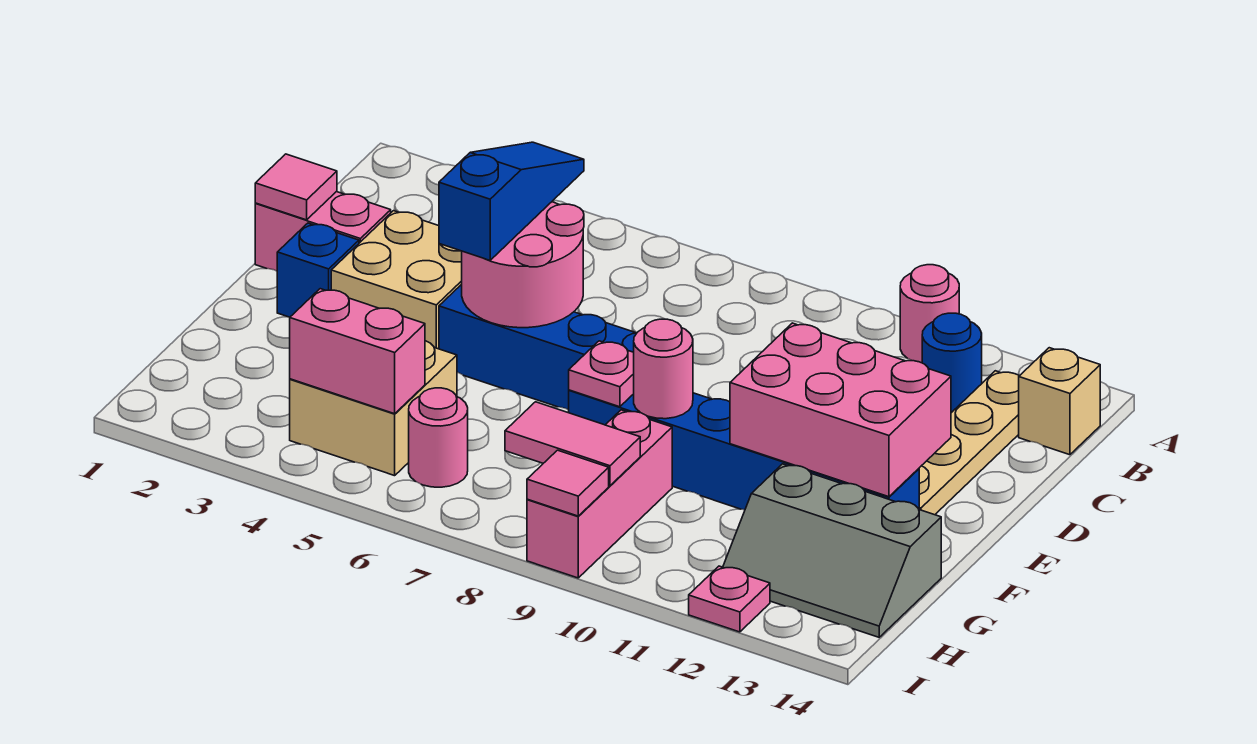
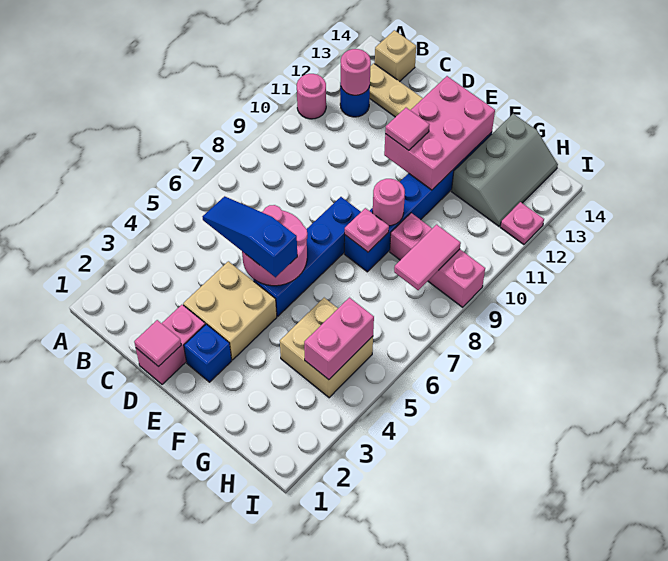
pink round brick H6 level 1 -> pink round brick B12 level 2
pink tile I9 level 2 -> pink tile E11 level 3

